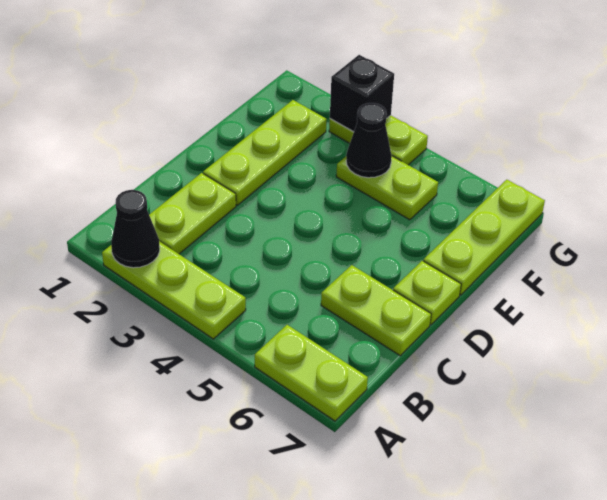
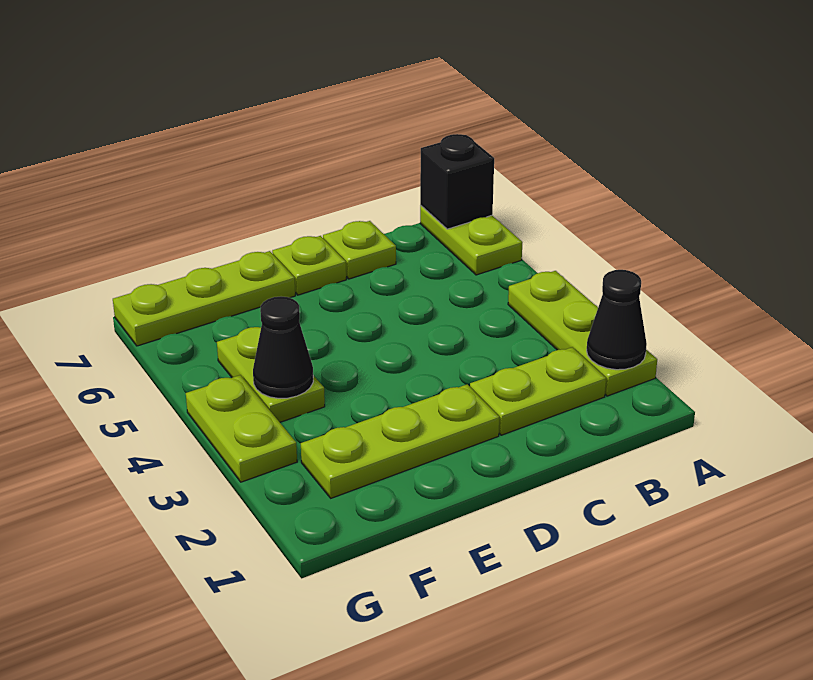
lime plate C6:C7 level 1 -> lime plate C7 level 1
black brick G3 level 2 -> black brick A7 level 2

